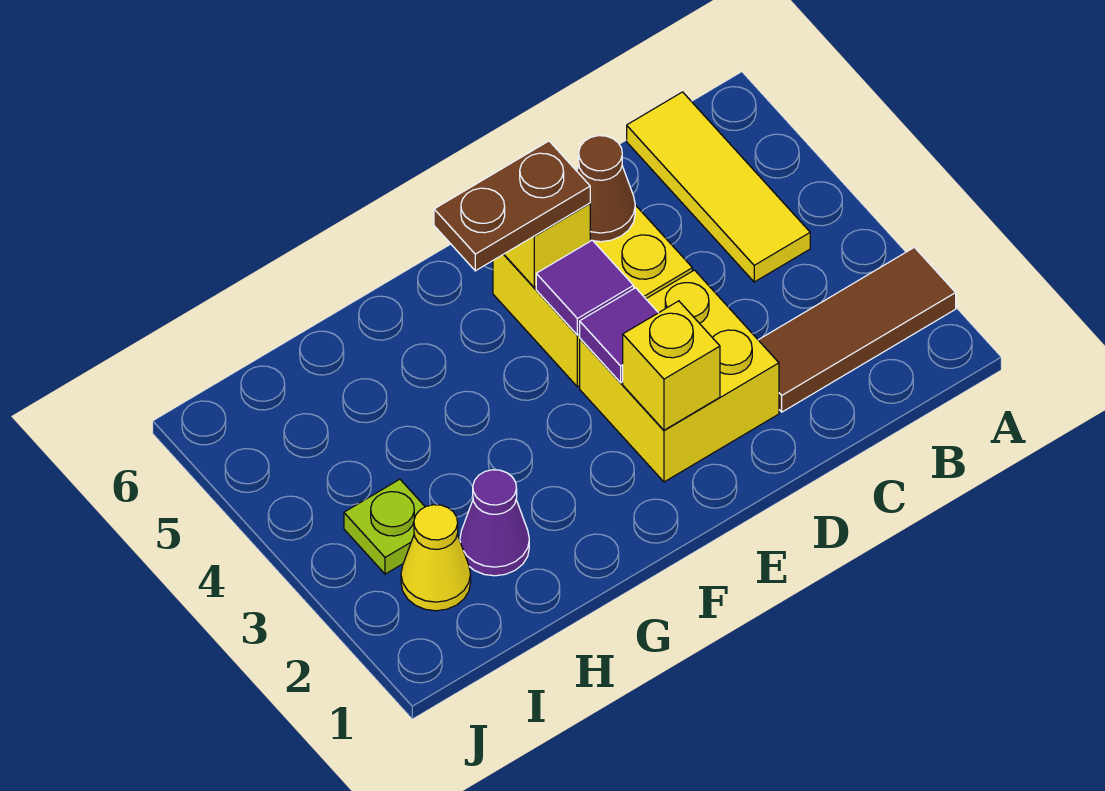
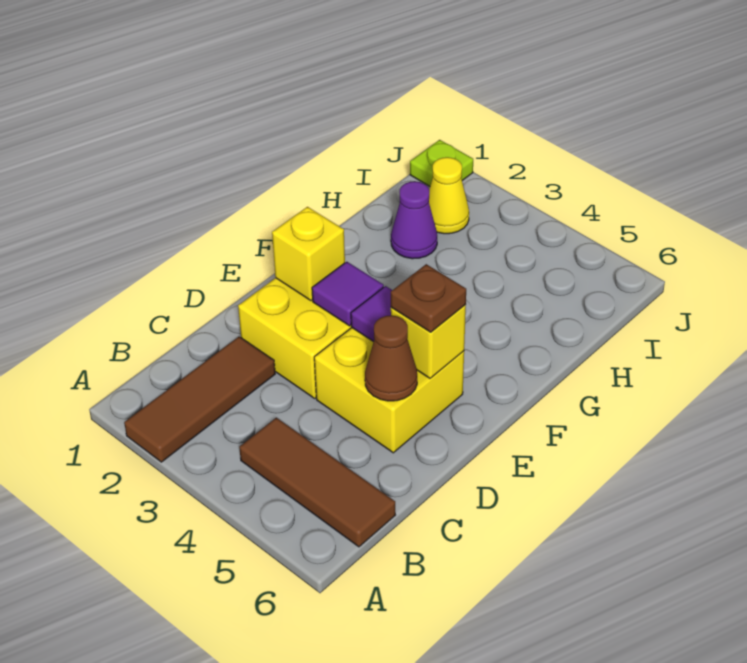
yellow tile B4:B6 level 1 -> brown tile B4:B6 level 1
brown plate E5:F5 level 3 -> brown plate E5 level 3
lime plate I3 level 1 -> lime plate J1 level 1

